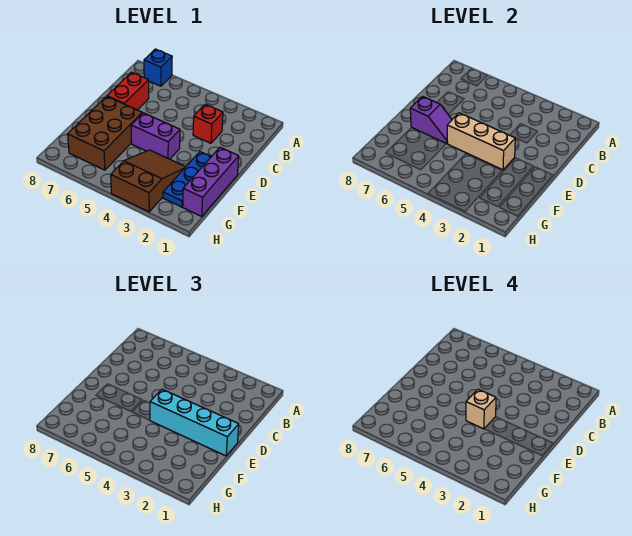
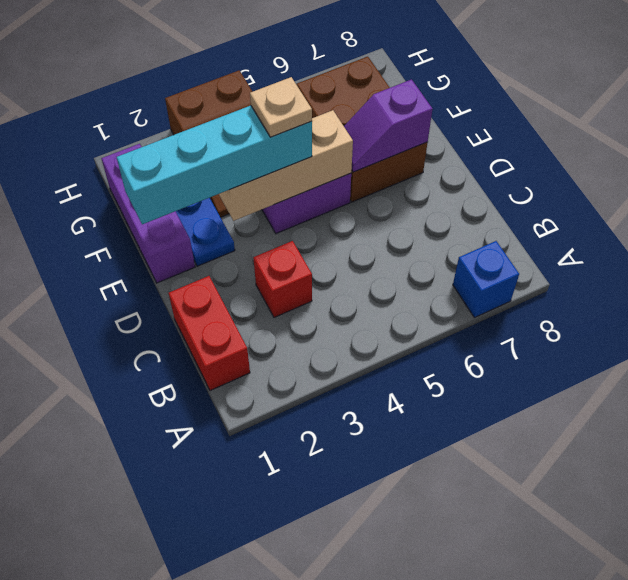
red brick C7:D7 level 1 -> red brick B1:C1 level 1
tan brick E4 level 4 -> tan plate E4 level 4

